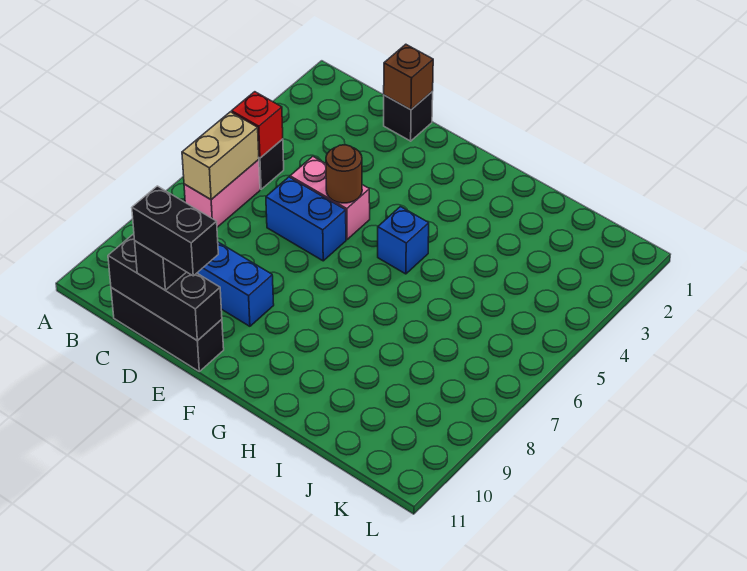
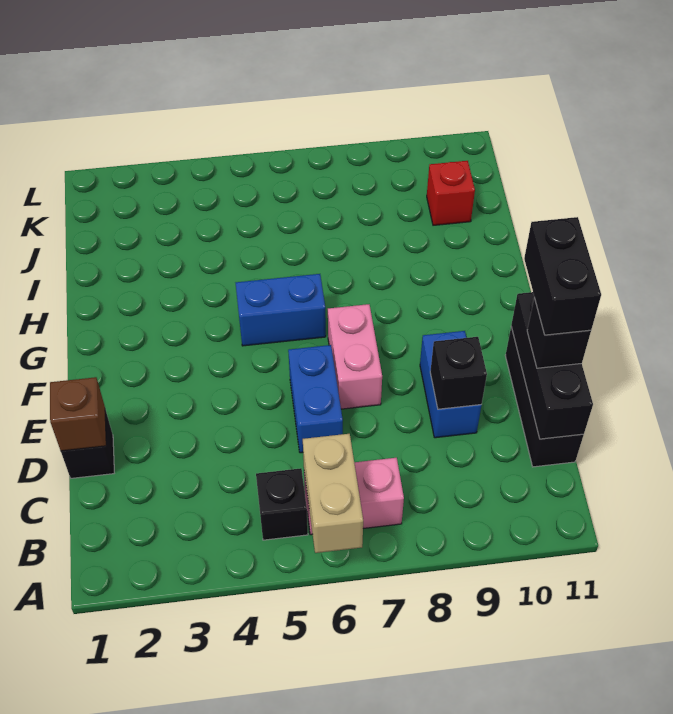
red brick B5 level 2 -> red brick J10 level 1
tan brick B6:B7 level 2 -> tan brick A6:B6 level 2
pink brick D5:E5 level 1 -> pink brick E7:F7 level 1
none -> black brick D9 level 2
brown round brick E5 level 2 -> none
blue brick G5 level 1 -> blue brick G5:G6 level 1

